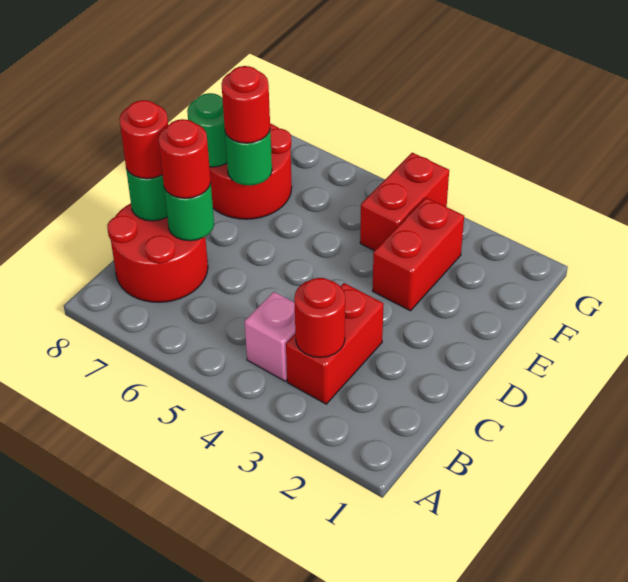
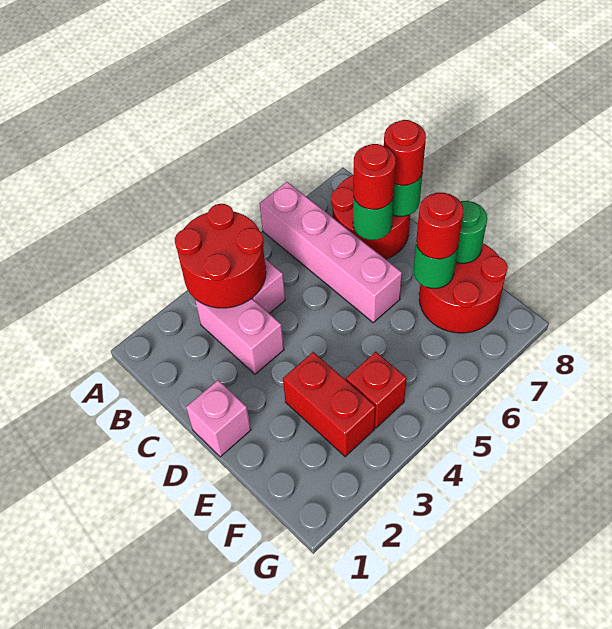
none -> pink brick A6:D6 level 1
red brick B3:C3 level 1 -> pink brick B3:C3 level 1
red round brick B3 level 2 -> red round brick A3:B4 level 2
none -> pink brick D1 level 1
red brick F4:G4 level 1 -> red brick F4 level 1

